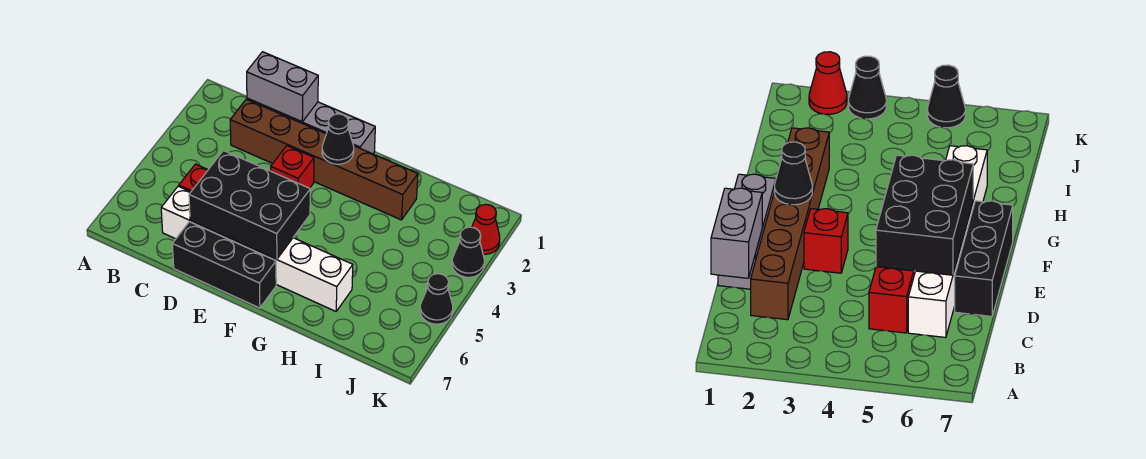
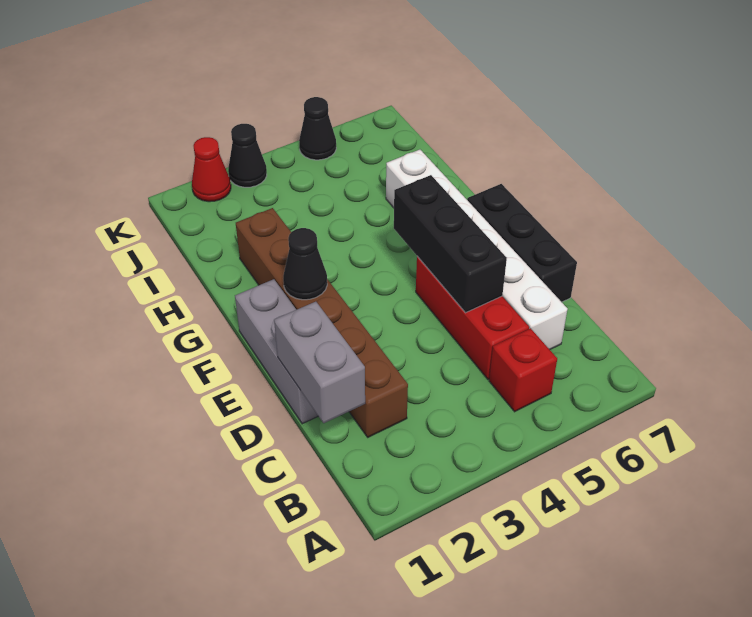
black brick D5:F6 level 2 -> black brick D5:F5 level 2
red brick E3 level 1 -> red brick B5 level 1

